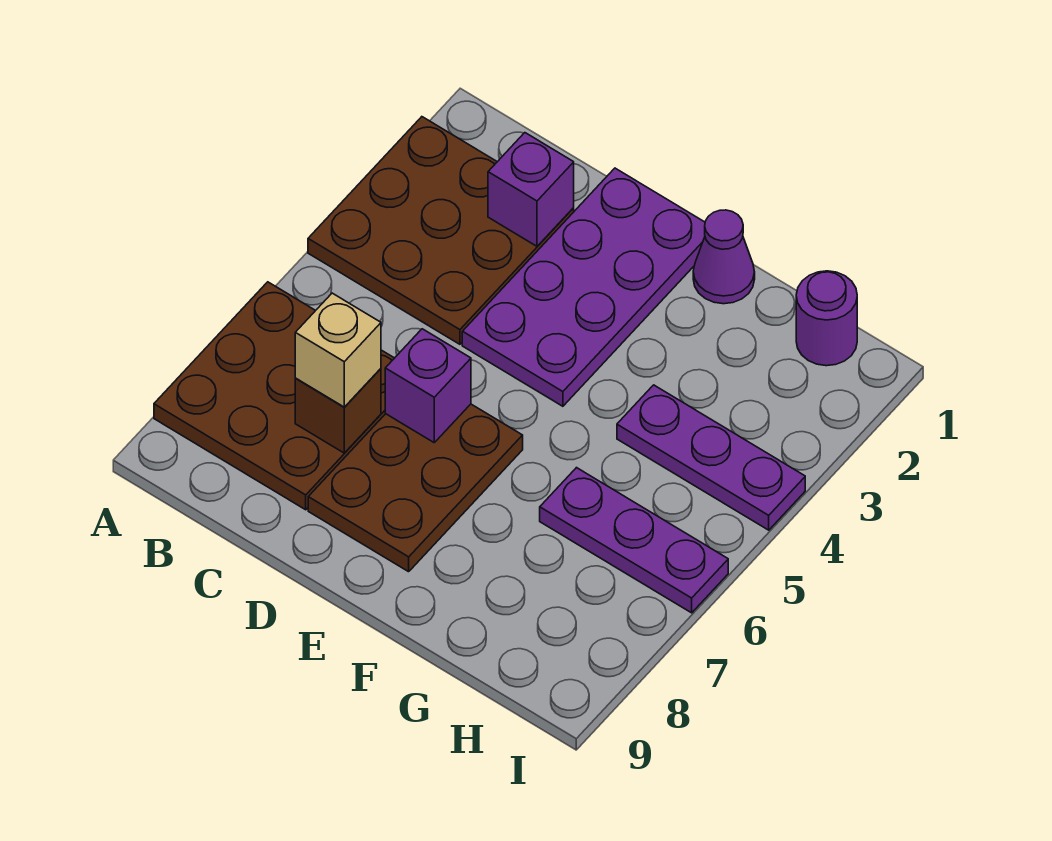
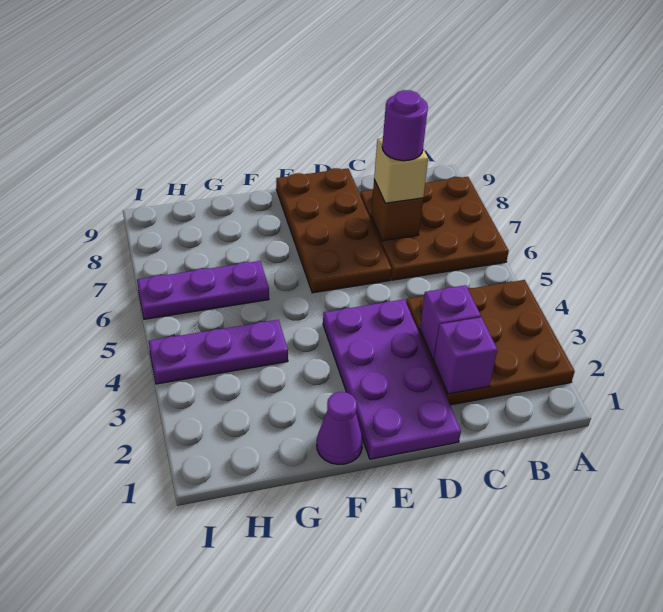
brown plate D6:E8 level 1 -> brown plate D6:E9 level 1
purple brick D6 level 2 -> purple brick C3 level 2
purple round brick H1 level 1 -> purple round brick C7 level 4

